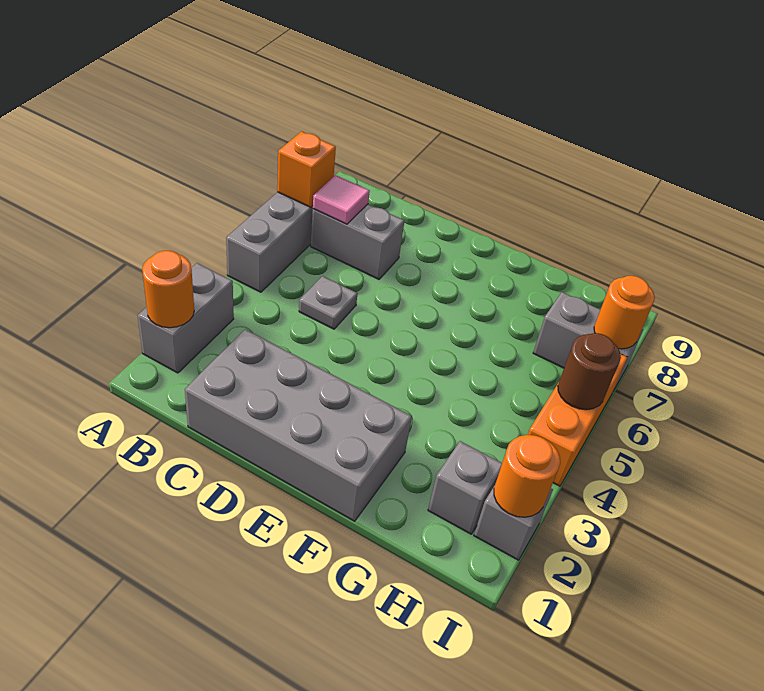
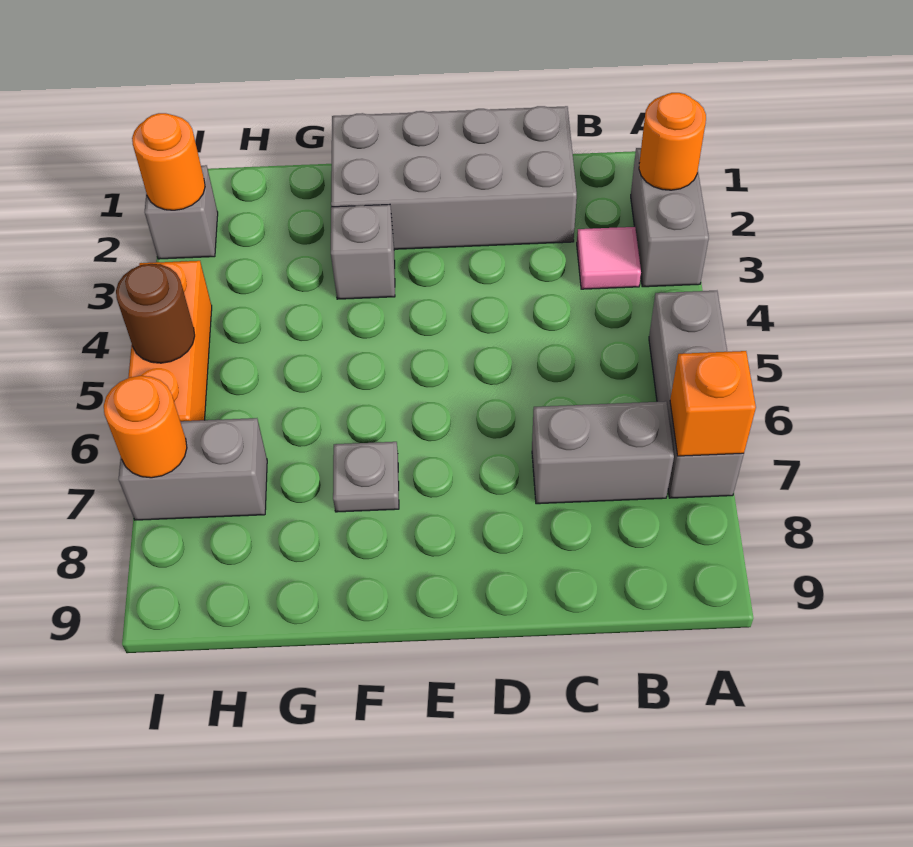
pink tile B7 level 2 -> pink tile B3 level 1
grey plate C5 level 1 -> grey plate F7 level 1
grey brick H2 level 1 -> grey brick F3 level 1

